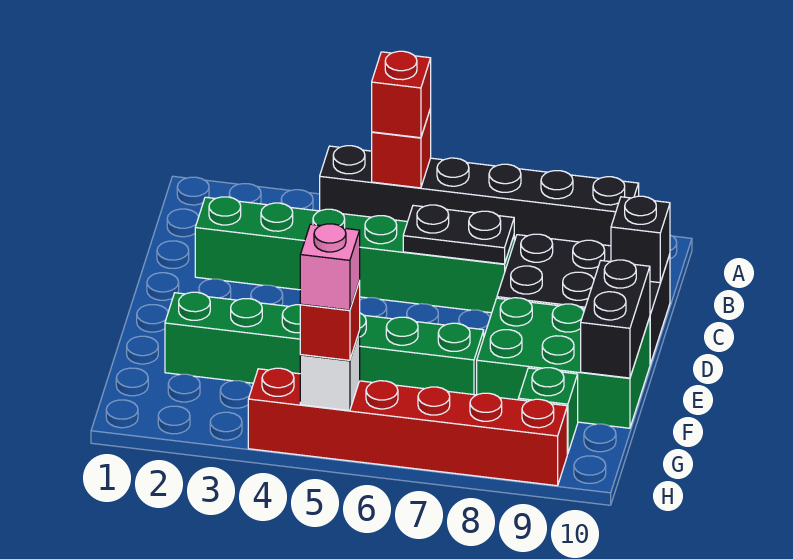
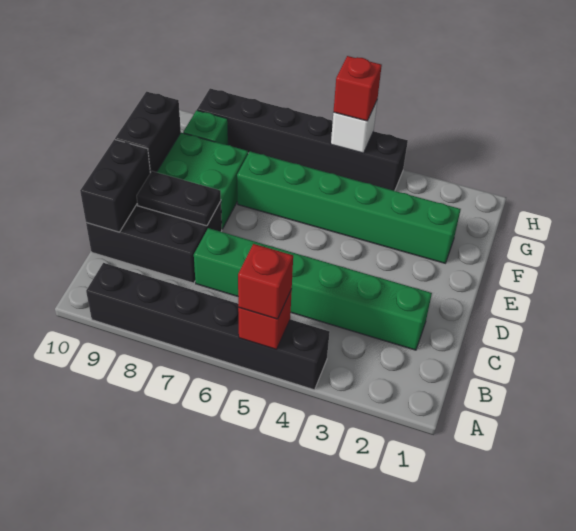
black plate C6:C7 level 2 -> black plate D8:D9 level 2
black brick C10 level 2 -> black brick C10:D10 level 2
red brick H4:H9 level 1 -> black brick H4:H9 level 1
pink brick H5 level 4 -> none

